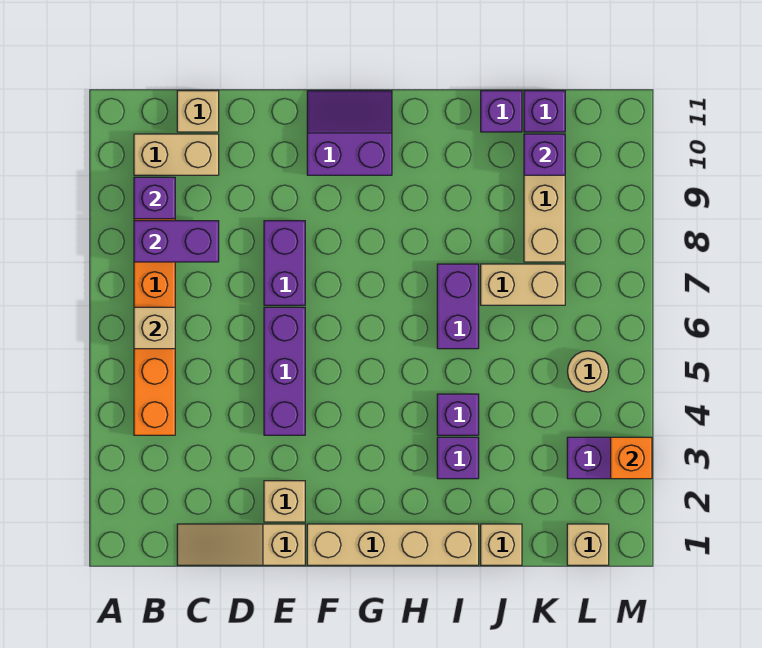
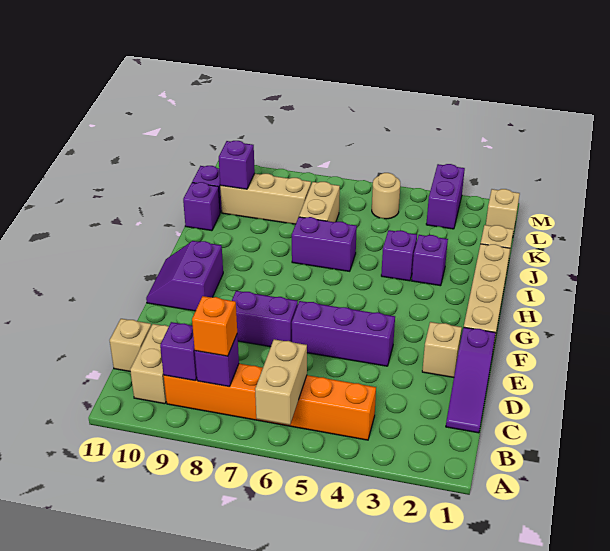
tan brick B6 level 2 -> tan brick A6:B6 level 2
purple brick B8:C8 level 2 -> purple brick B8 level 2
tan slope C1:E1 level 1 top E -> purple slope C1:E1 level 1 top E
orange brick M3 level 2 -> orange brick B8 level 3

